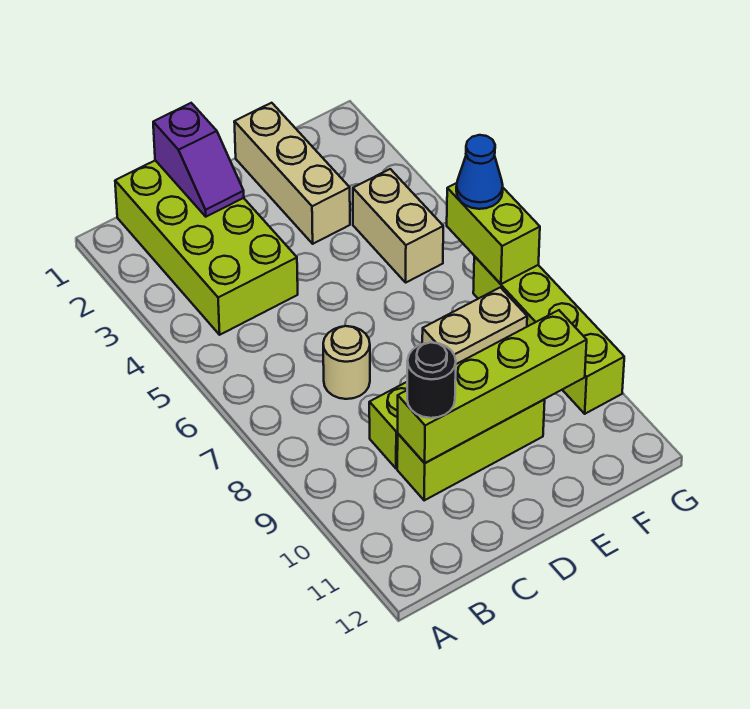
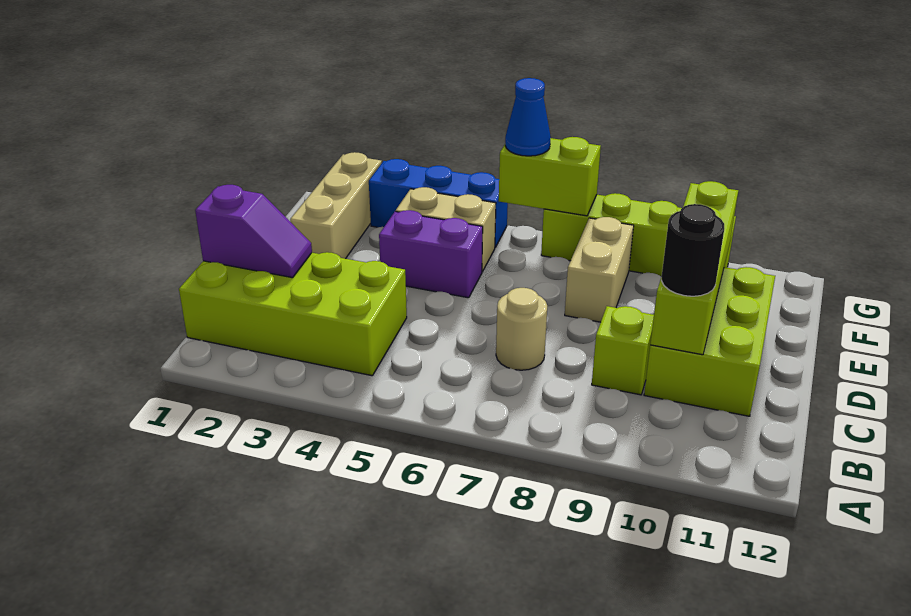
lime brick C10:E10 level 1 -> lime brick C10:E11 level 1
tan brick E1:E3 level 1 -> tan brick E2:G2 level 1
none -> purple brick E4:E5 level 1
none -> blue brick G3:G5 level 1

